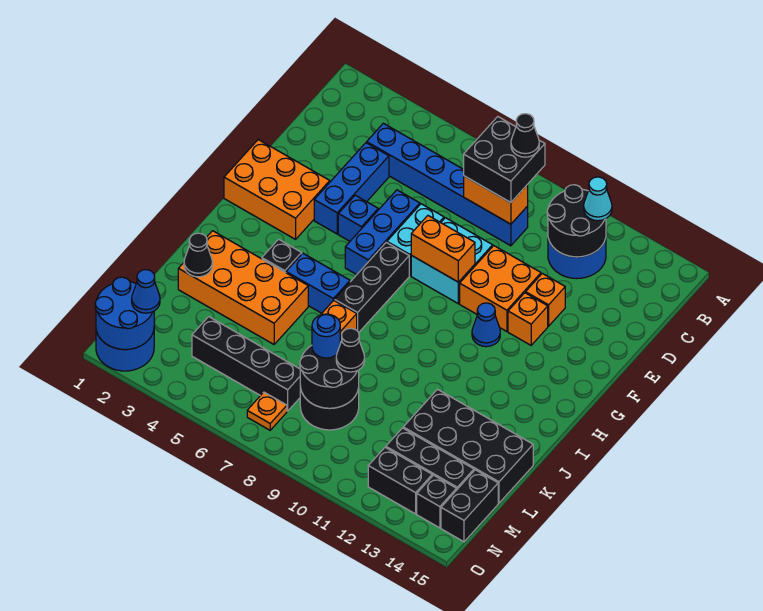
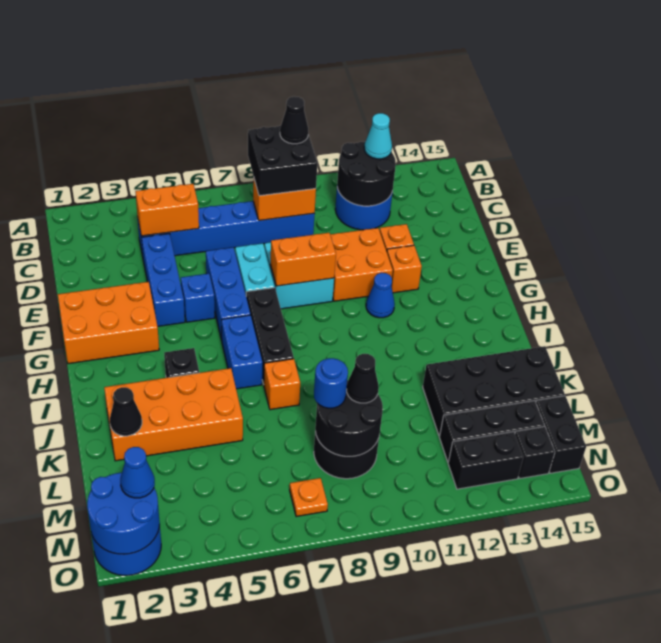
none -> orange brick C4:C5 level 2
blue brick I5:I6 level 1 -> blue brick H6:I6 level 1
black brick M4:M7 level 1 -> none

